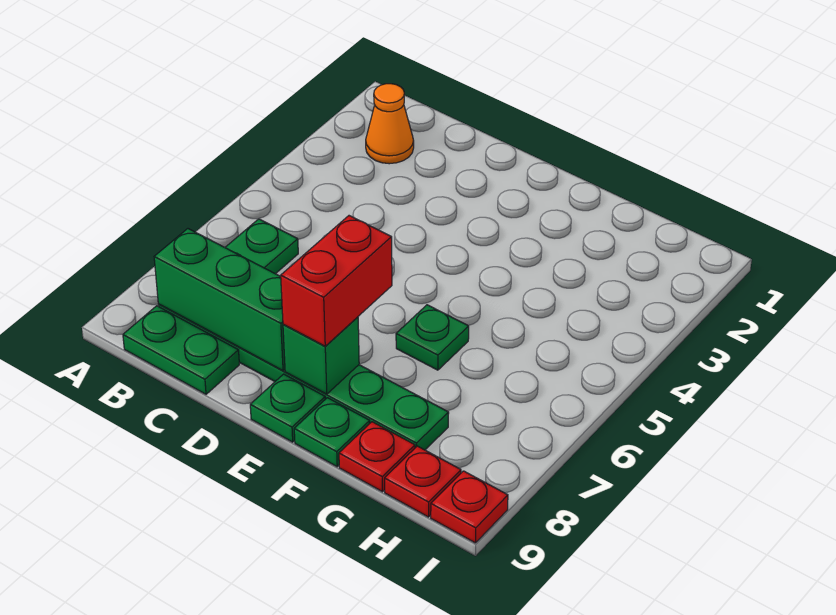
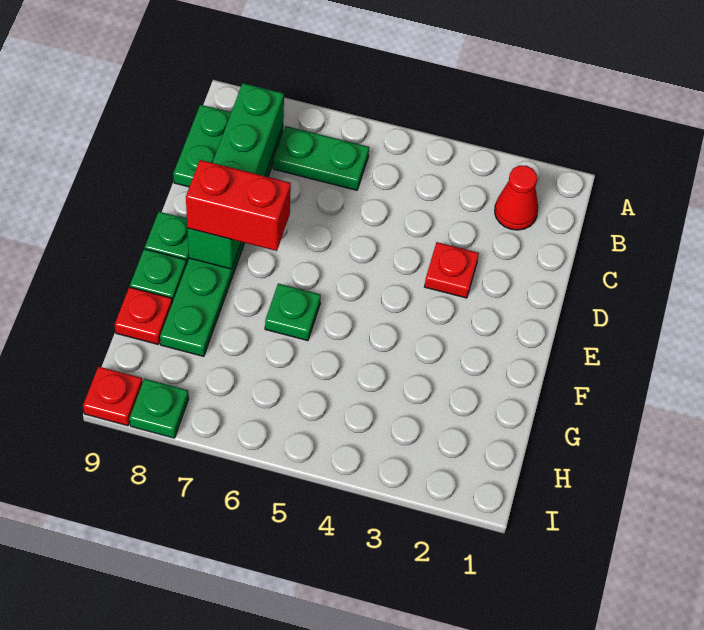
orange cone B2 level 1 -> red cone B2 level 1
red plate H9 level 1 -> red plate D3 level 1
none -> green plate I8 level 1

